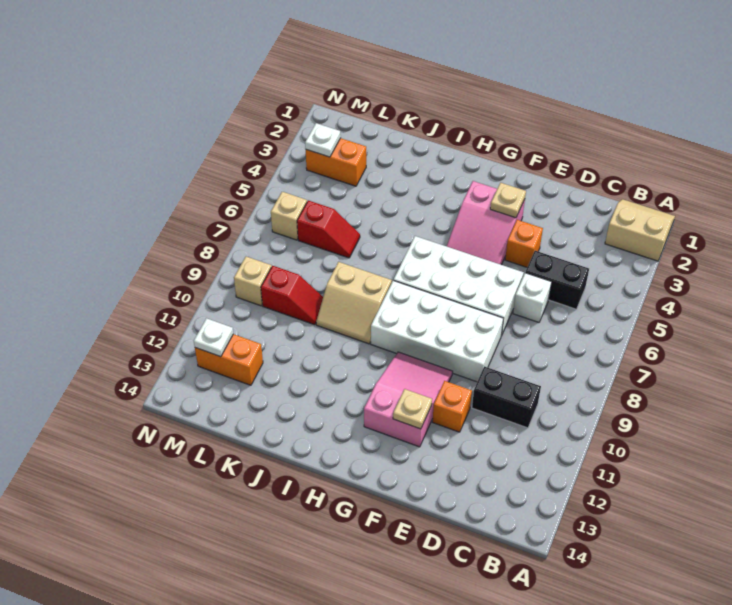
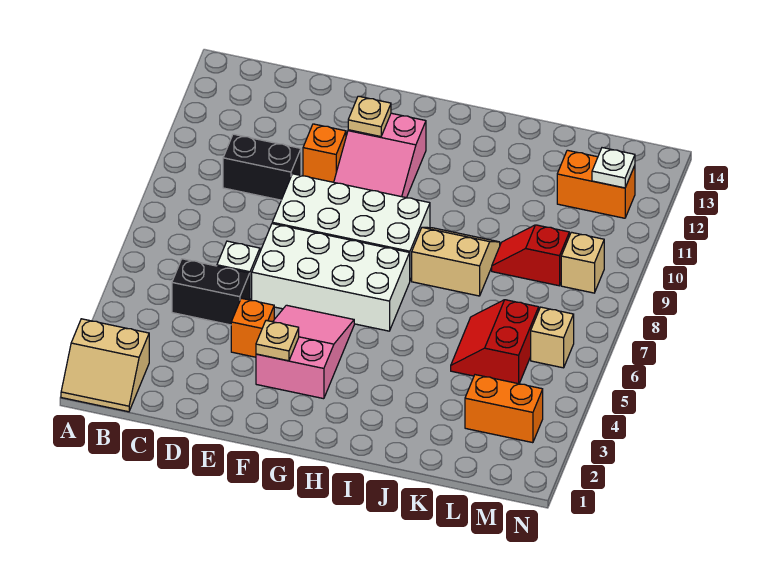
red slope K6:L6 level 1 top L -> red slope K5:L6 level 1 top L
white plate M3 level 2 -> none

